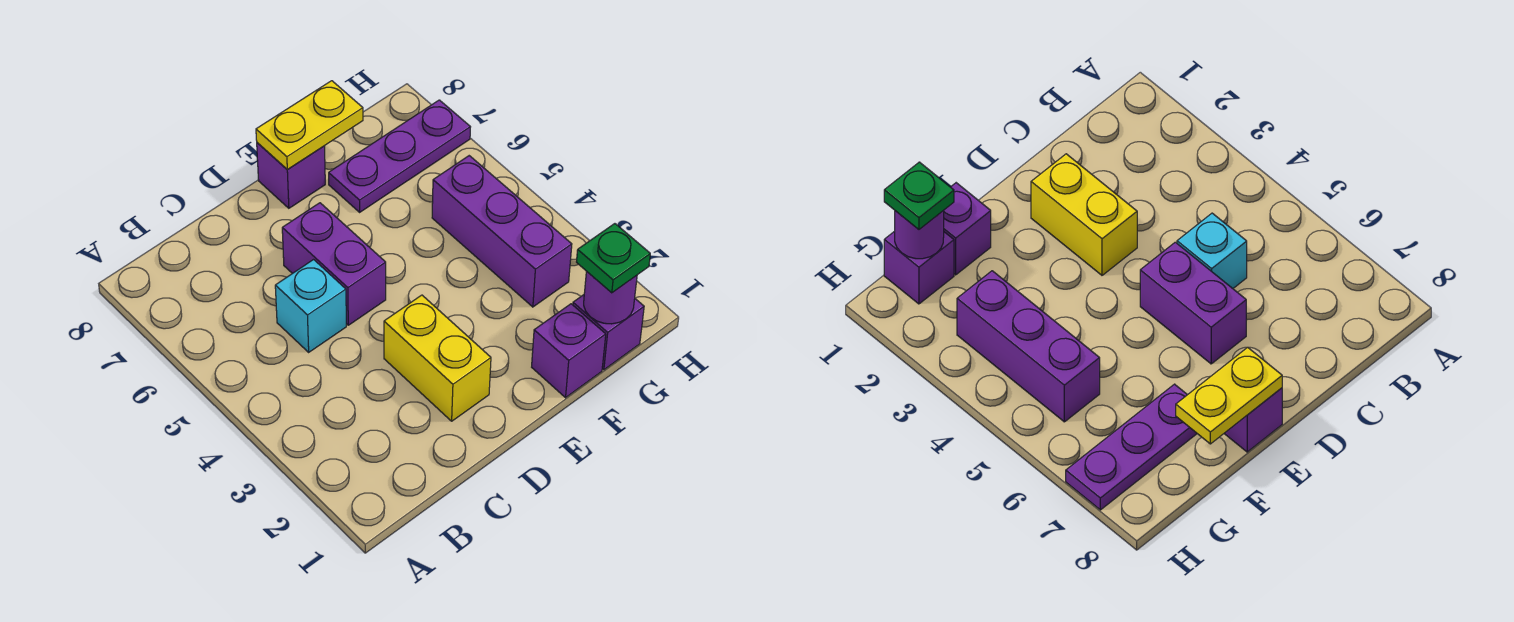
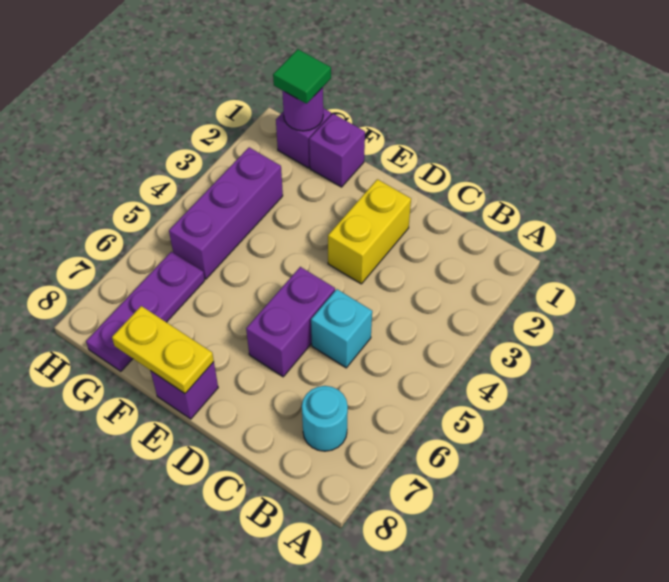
none -> cyan round brick B7 level 1
purple plate F7:H7 level 1 -> purple plate G6:G8 level 1
green plate G1 level 3 -> green tile G1 level 3

